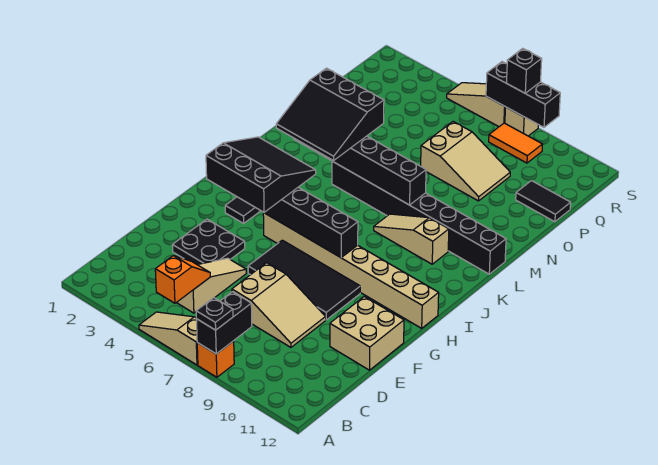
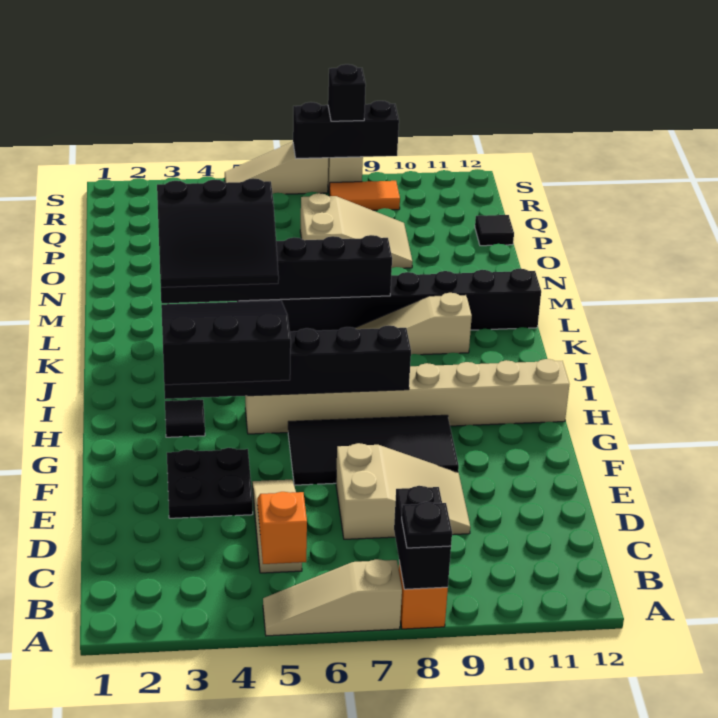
tan brick E11:F12 level 1 -> none
black tile P11:P12 level 1 -> black tile P12 level 1

